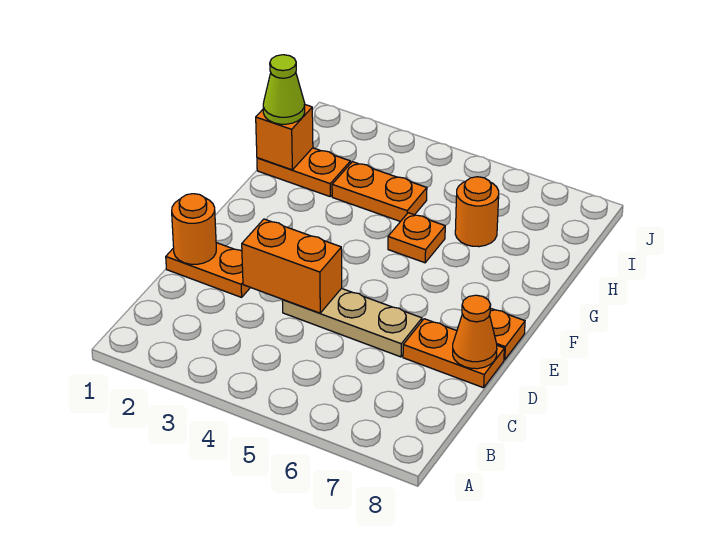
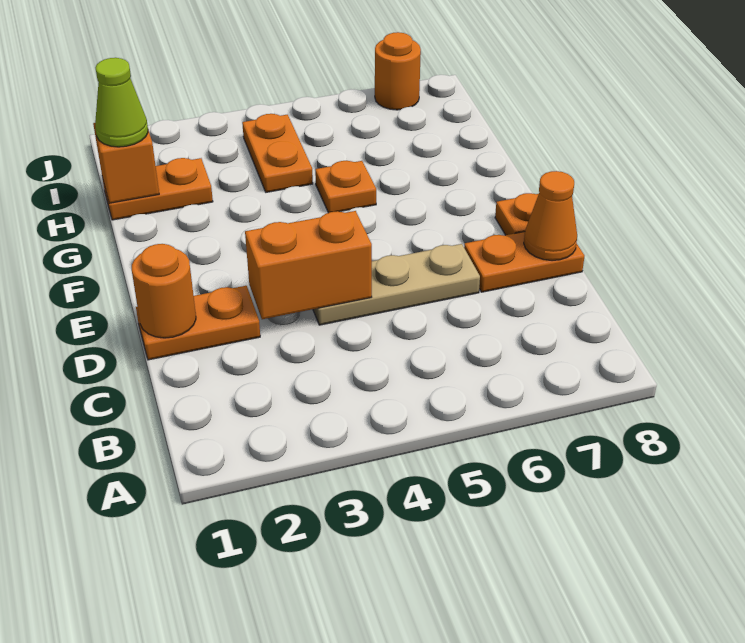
orange plate H3:H4 level 1 -> orange plate H4:I4 level 1
orange round brick H6 level 1 -> orange round brick J7 level 1

